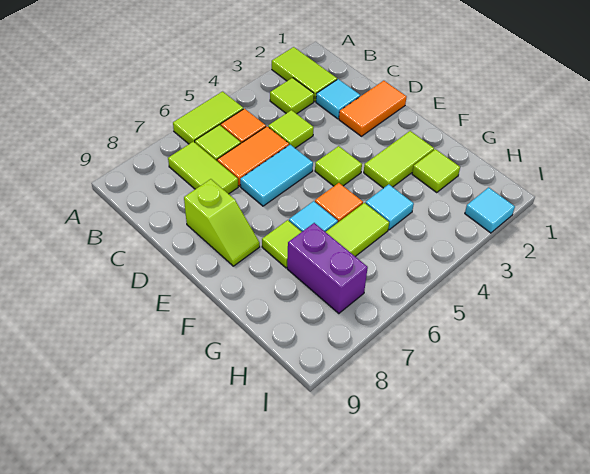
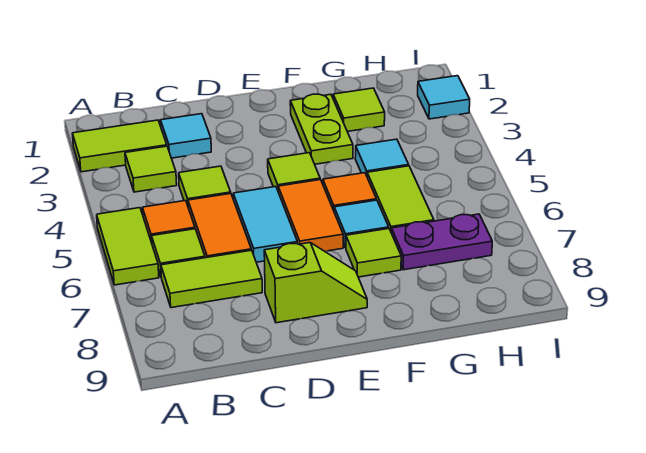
orange tile D1:D2 level 1 -> orange tile E5:E6 level 1
lime tile F2:F3 level 1 -> lime plate F2:F3 level 1
purple brick G7:H7 level 1 -> purple plate G7:H7 level 1

